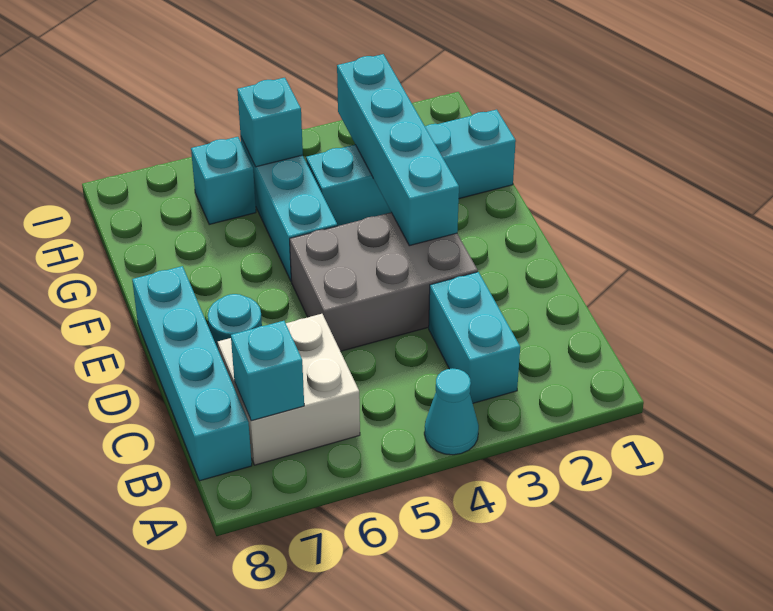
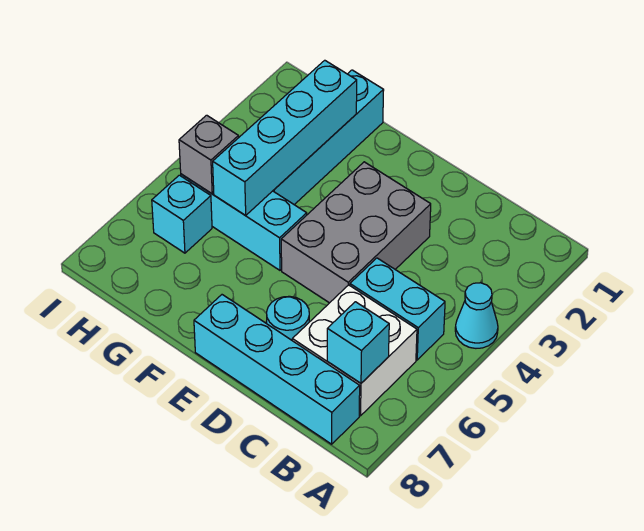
cyan brick B3:C3 level 1 -> cyan brick B5:C5 level 1
cyan brick E3:H3 level 2 -> cyan brick G2:G5 level 2
cyan brick H5 level 2 -> grey brick H5 level 2

